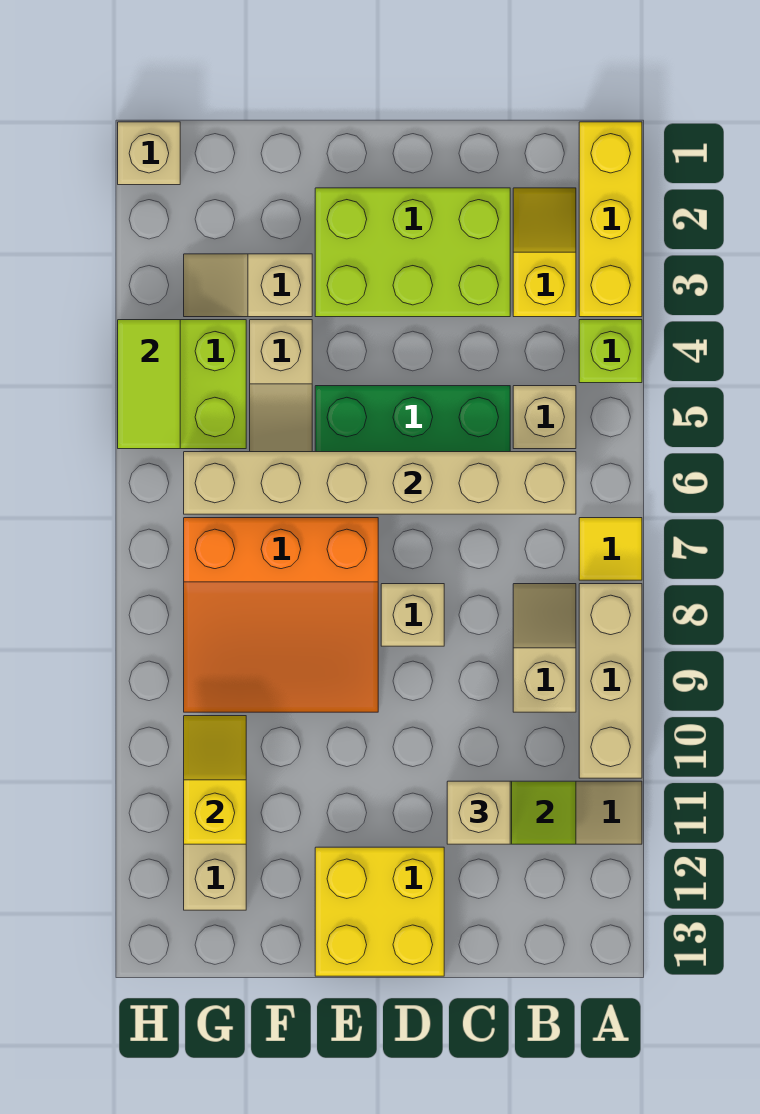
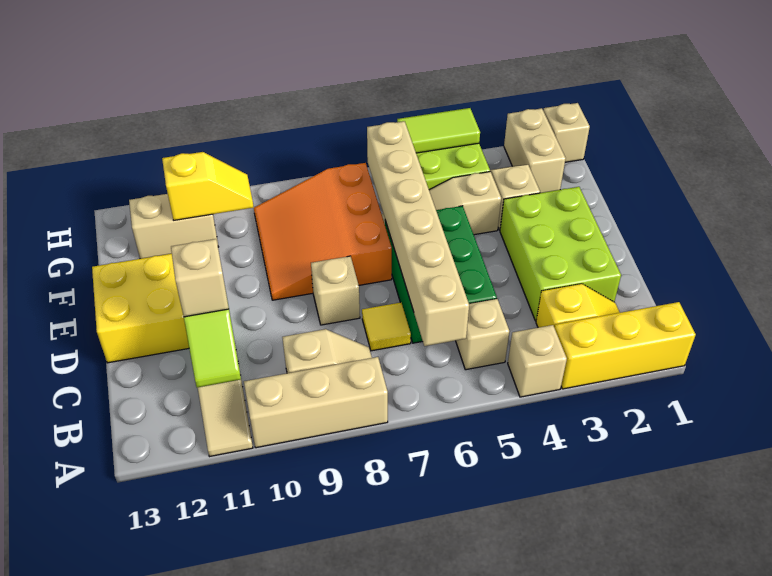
lime brick A4 level 1 -> tan brick A4 level 1
yellow tile A7 level 1 -> yellow tile C7 level 1
none -> tan brick G2:H2 level 1

